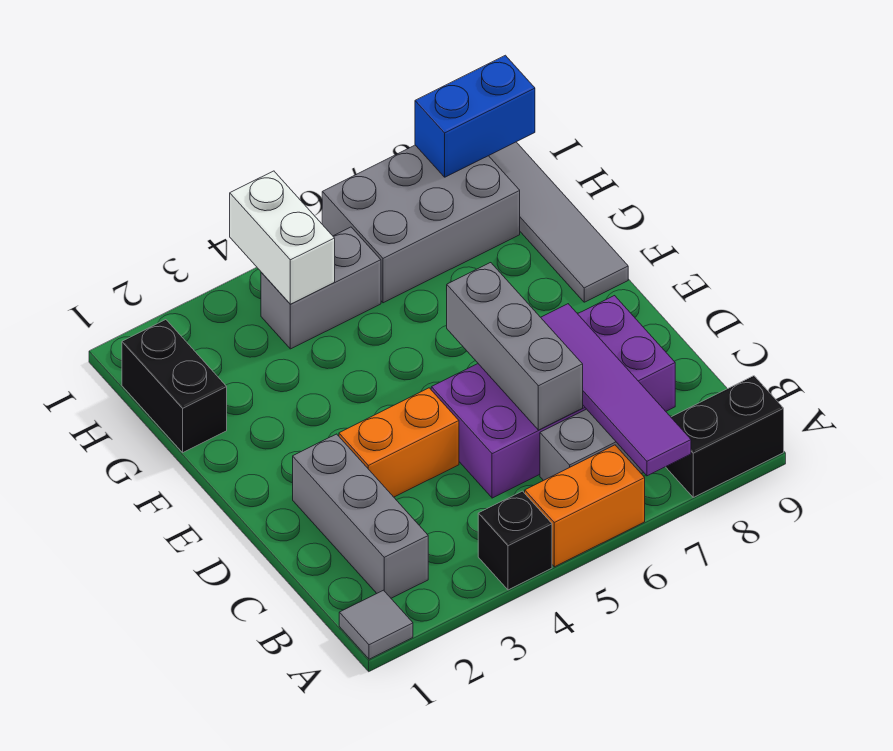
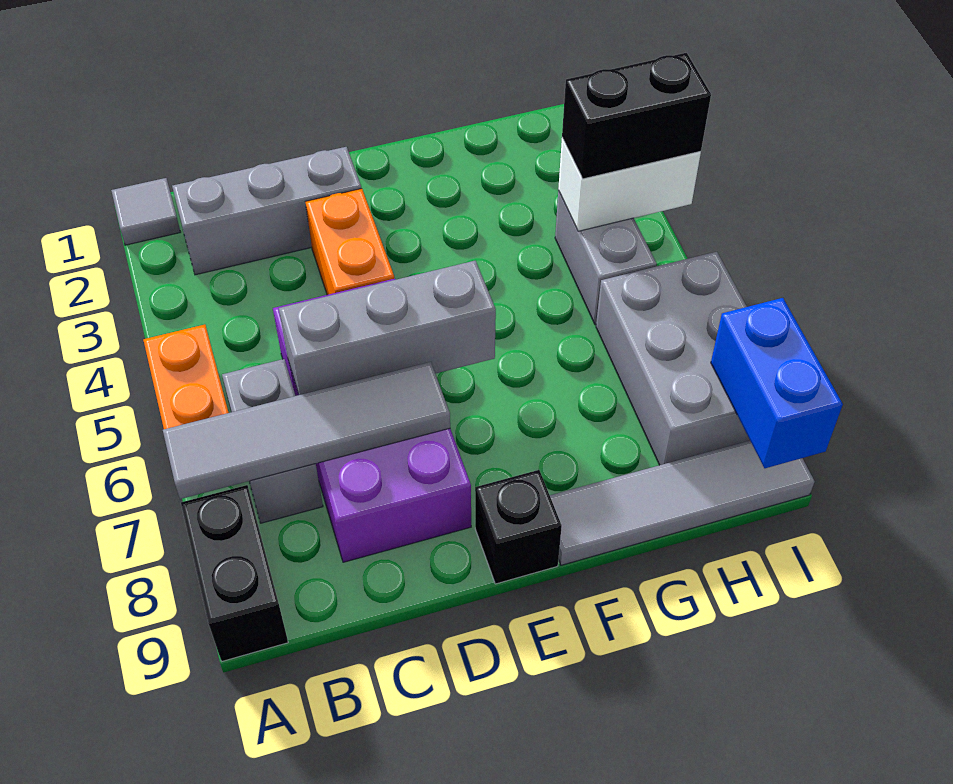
black brick A4 level 1 -> black brick E9 level 1
purple tile A7:D7 level 2 -> grey tile A7:D7 level 2
black brick G1:H1 level 1 -> black brick H4:I4 level 3

